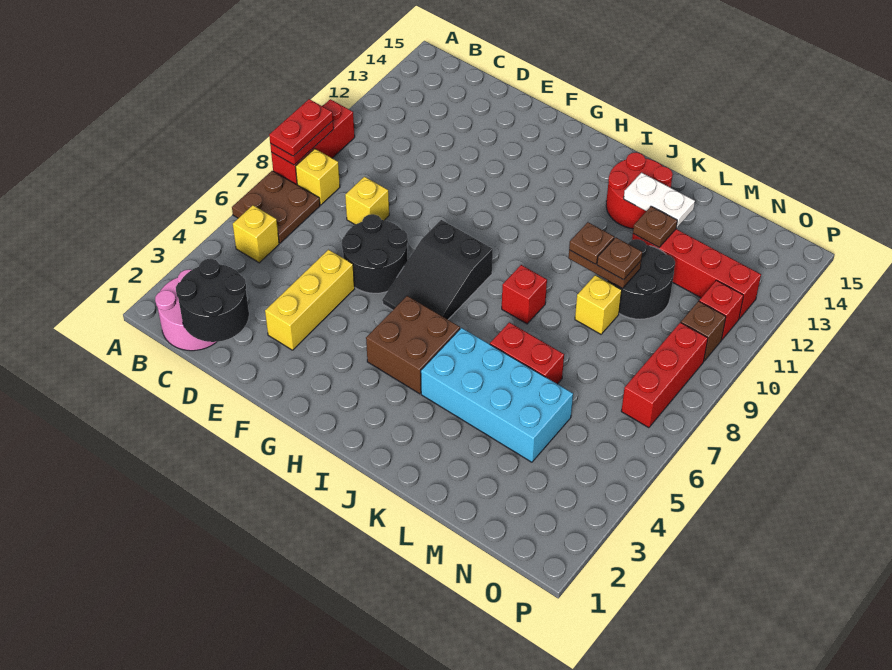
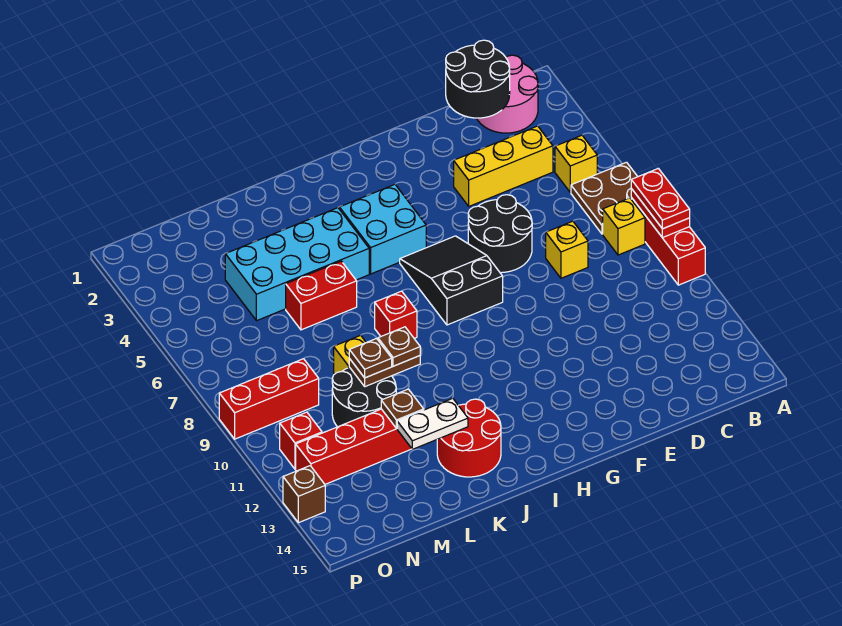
yellow brick E3:E5 level 1 -> yellow brick C4:E4 level 1
brown brick H4:I5 level 1 -> cyan brick H4:I5 level 1
red brick O7:O9 level 1 -> red brick N9:P9 level 1
brown brick O10 level 1 -> brown brick P13 level 1

